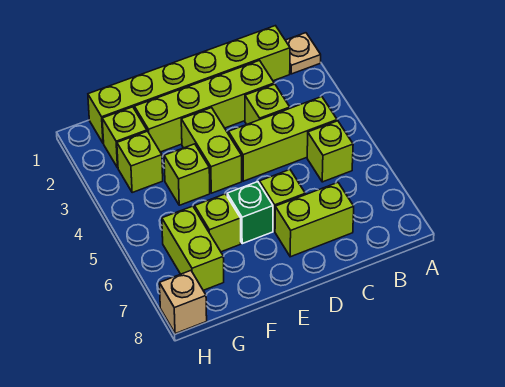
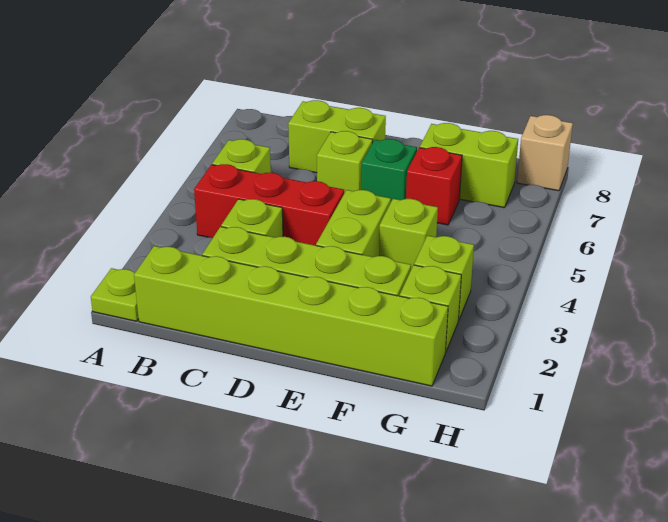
tan plate A1 level 1 -> lime plate A1 level 1
lime brick B4:D4 level 1 -> red brick B4:D4 level 1
lime brick F6 level 1 -> red brick F6 level 1
lime brick G6:G7 level 1 -> lime brick F7:G7 level 1

